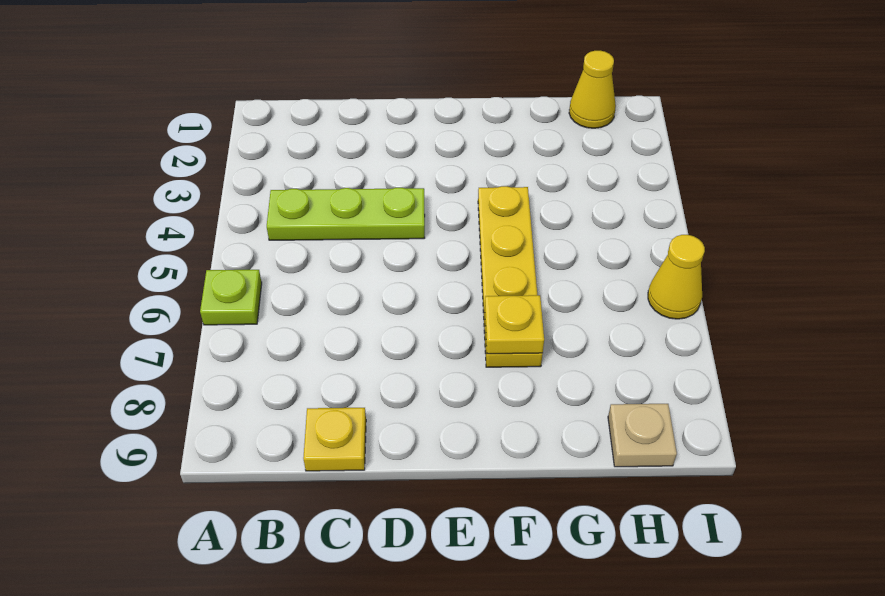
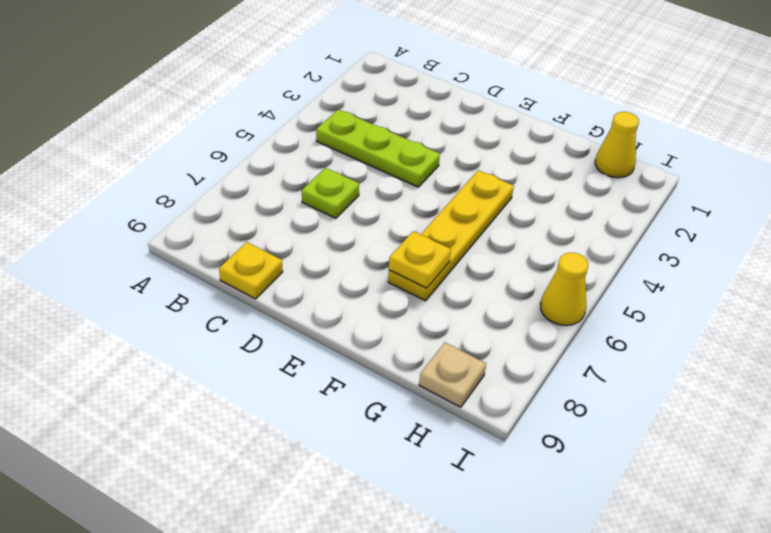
lime plate A6 level 1 -> lime plate C6 level 1

